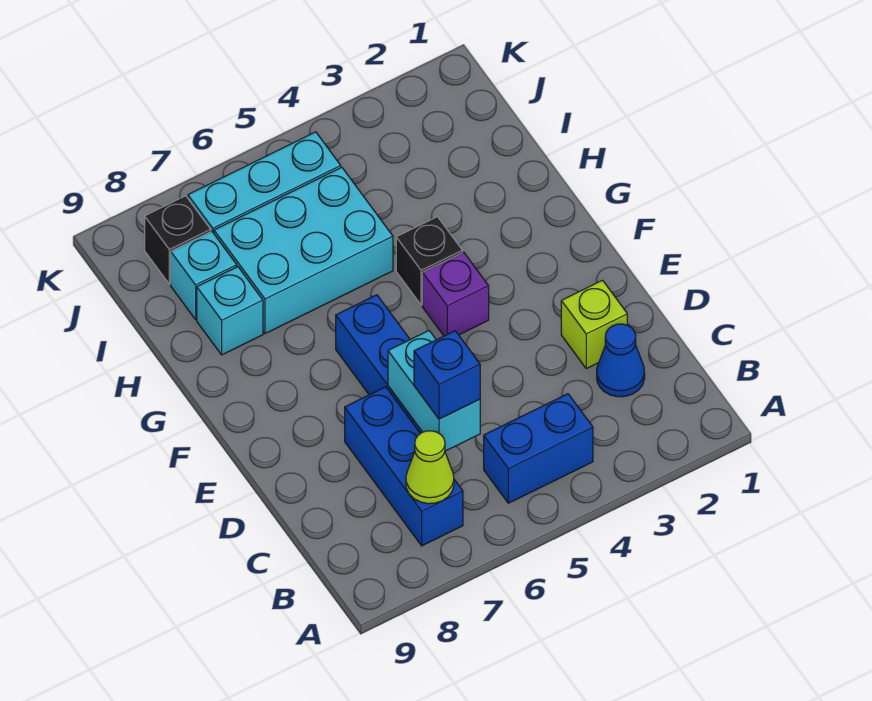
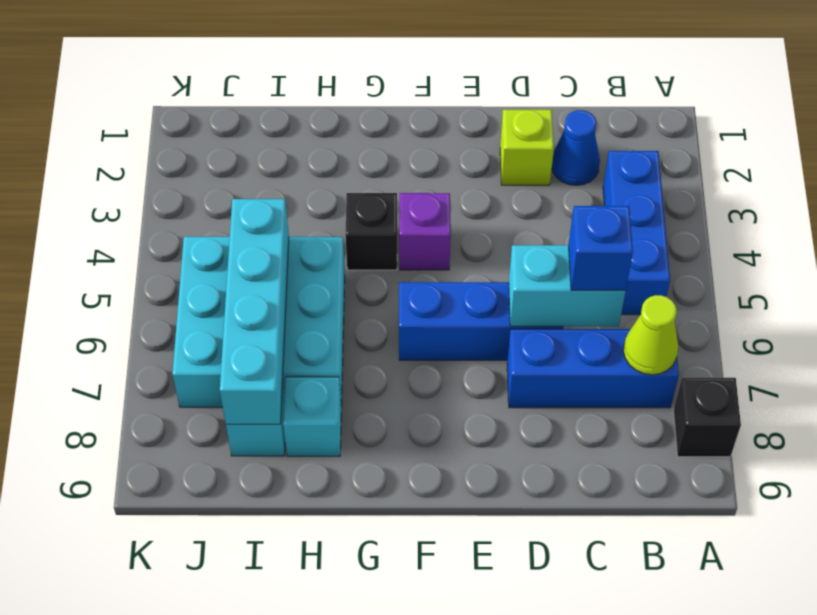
blue brick B4:B5 level 1 -> blue brick B3:B5 level 1
none -> cyan brick I5:I8 level 2
black brick J8 level 1 -> black brick A8 level 1

